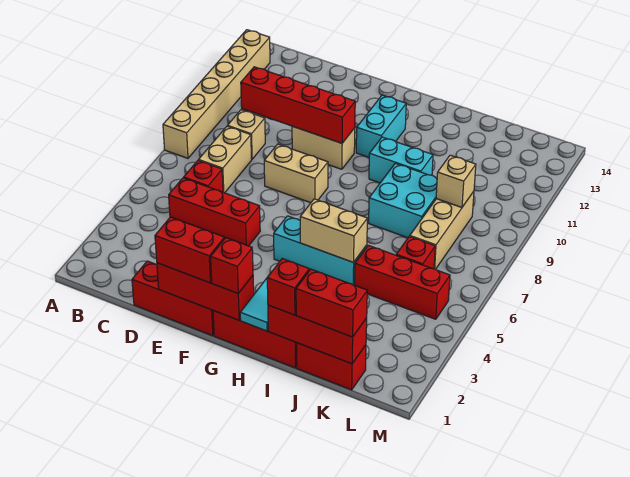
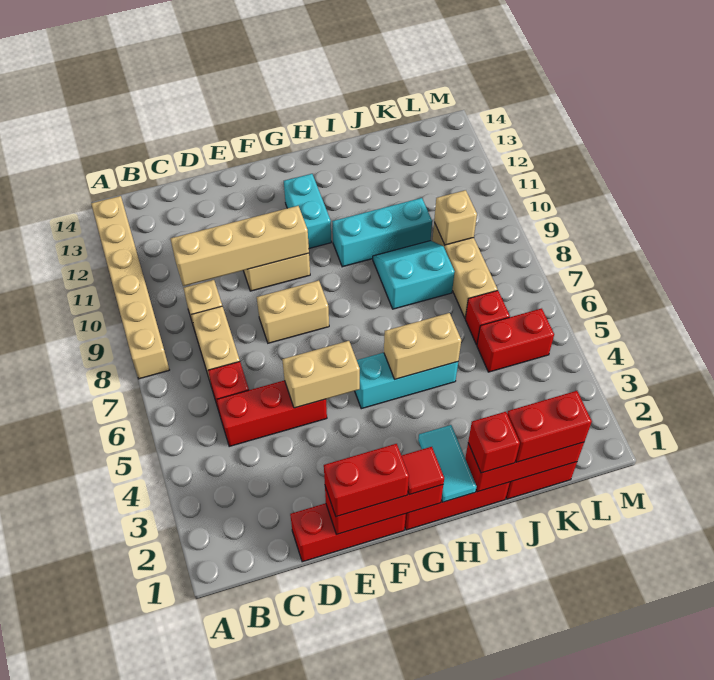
red brick C10:F10 level 2 -> tan brick C10:F10 level 2
none -> tan brick E5:F5 level 2
red brick G1 level 3 -> red tile G1 level 3
cyan brick H10:I10 level 1 -> cyan brick H10:J10 level 1
cyan brick I8:J9 level 1 -> cyan slope I8:J9 level 1 top 8
red brick J5:L5 level 1 -> red brick K5:L5 level 1

